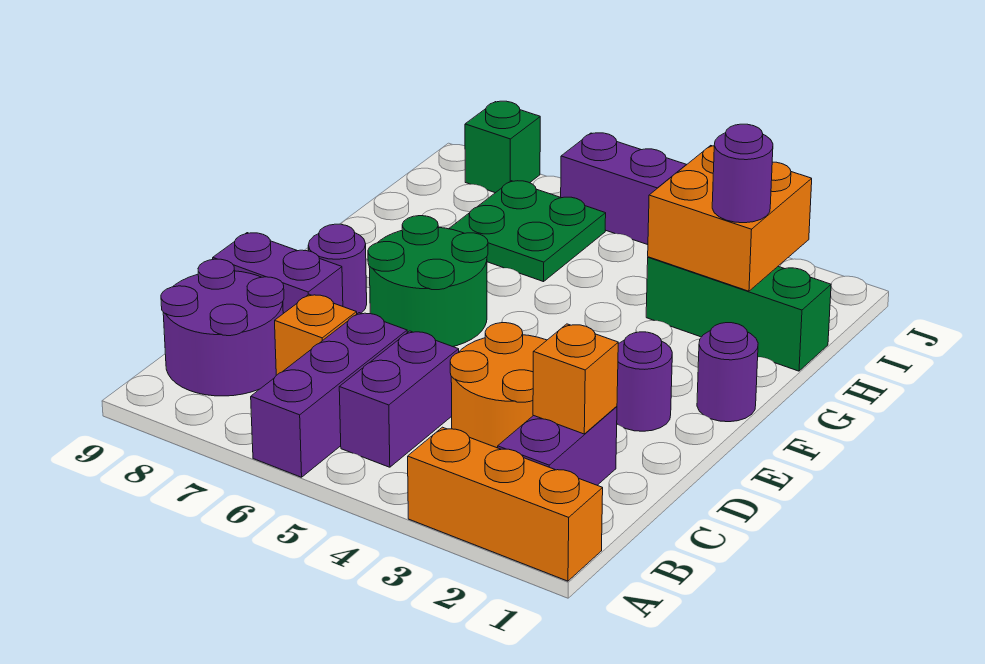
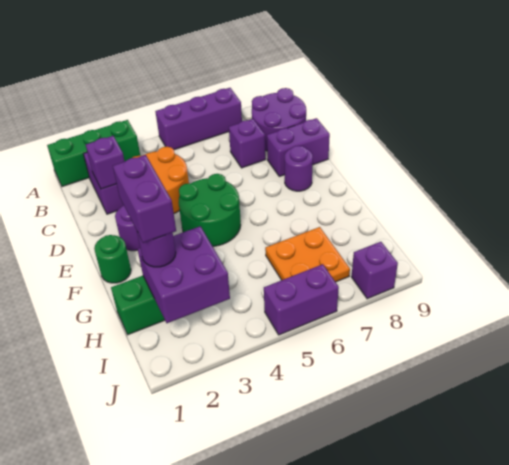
orange brick A1:A3 level 1 -> green brick A1:A3 level 1
purple brick A6:C6 level 1 -> purple brick A5:A7 level 1
purple brick B5:C5 level 1 -> purple brick G2:H2 level 4
orange brick C2 level 2 -> purple brick C2 level 2
orange brick C7 level 1 -> purple brick C7 level 1
green round brick E6:F7 level 1 -> green round brick E4:F5 level 1
purple round brick F1 level 1 -> green round brick F1 level 1
orange brick H2:I3 level 2 -> purple brick H2:I3 level 2
green plate H6:I7 level 1 -> orange plate H6:I7 level 1
green brick J8 level 1 -> purple brick J8 level 1

